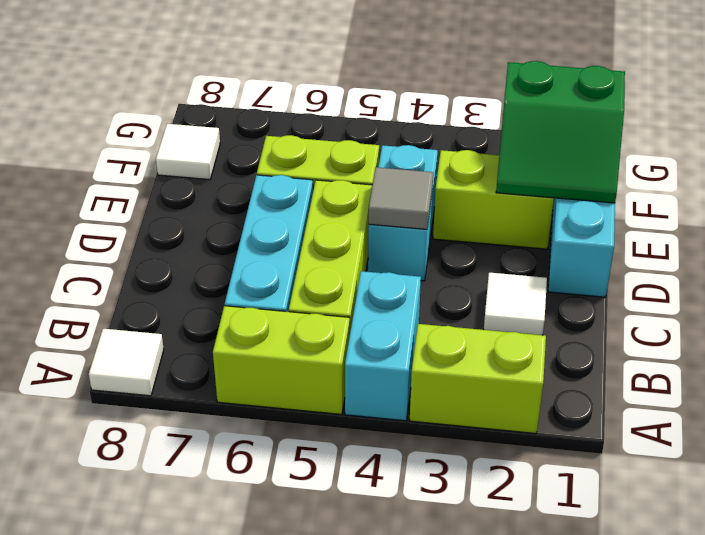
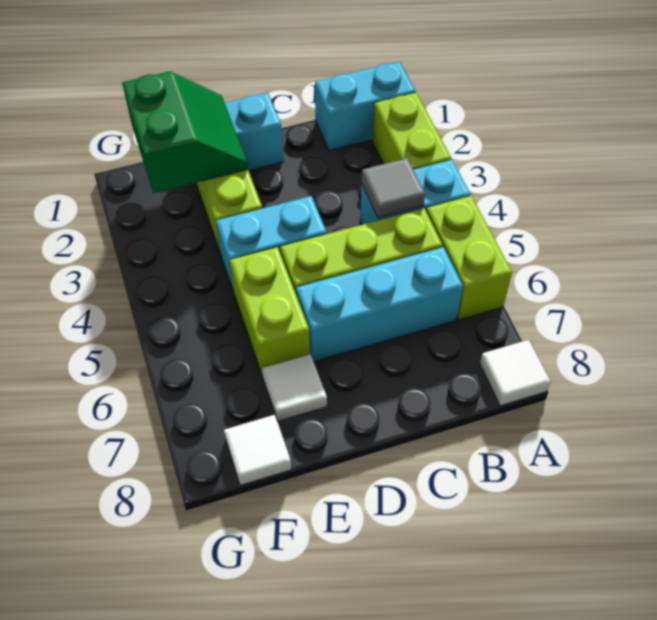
none -> cyan brick A1:B1 level 1
white tile C2 level 1 -> white tile E7 level 1
grey tile D4 level 2 -> grey tile B4 level 2

